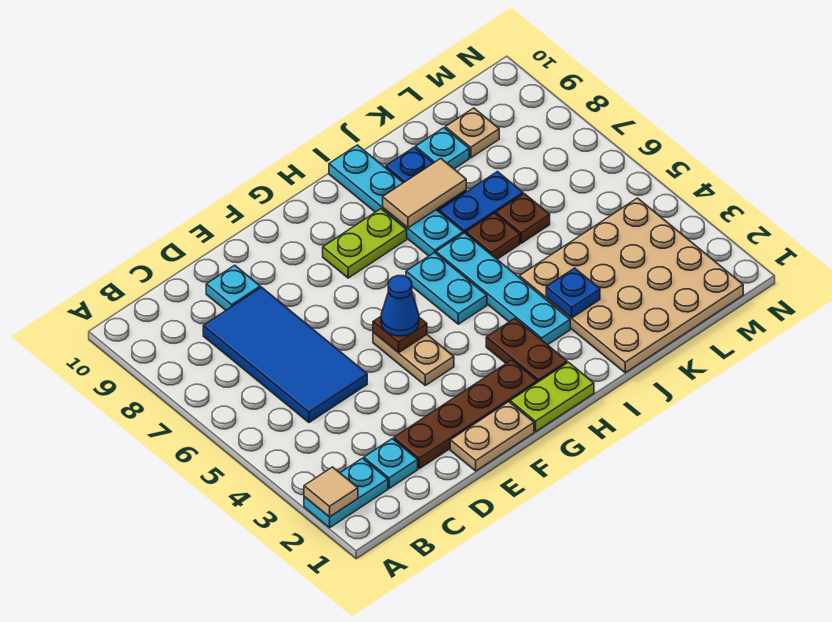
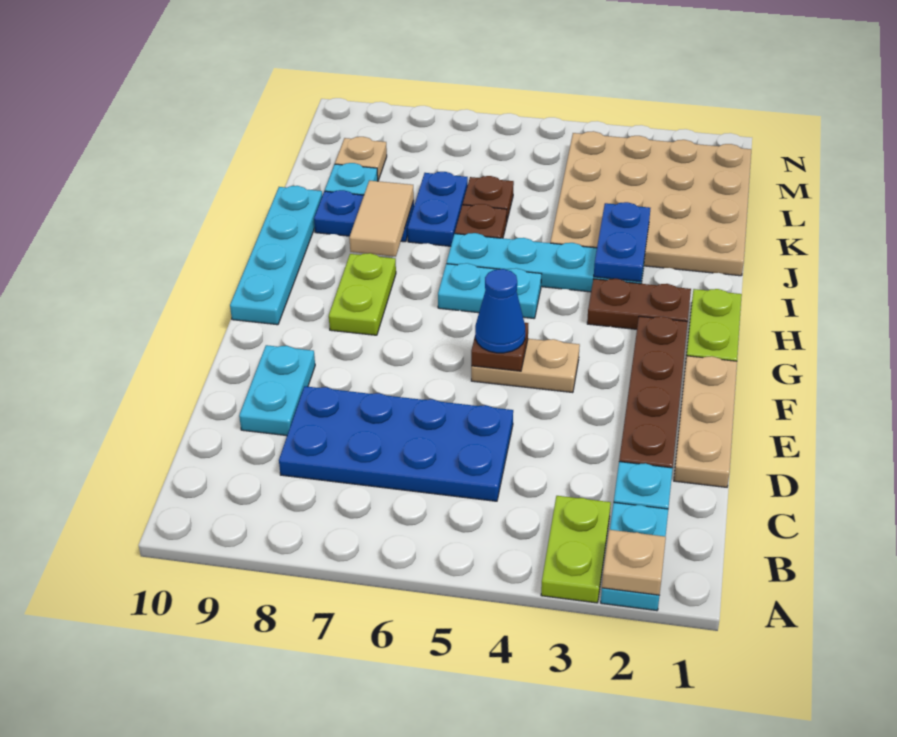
tan tile A2 level 2 -> tan plate A2 level 2
none -> lime plate A3:B3 level 1
blue tile C5:D8 level 1 -> blue plate C5:D8 level 1
cyan plate D9 level 1 -> cyan plate D9:E9 level 1
tan plate E1:F1 level 1 -> tan plate D1:F1 level 1
cyan plate I7:I10 level 1 -> cyan plate G10:J10 level 1
blue plate J3 level 2 -> blue plate I3:J3 level 2

